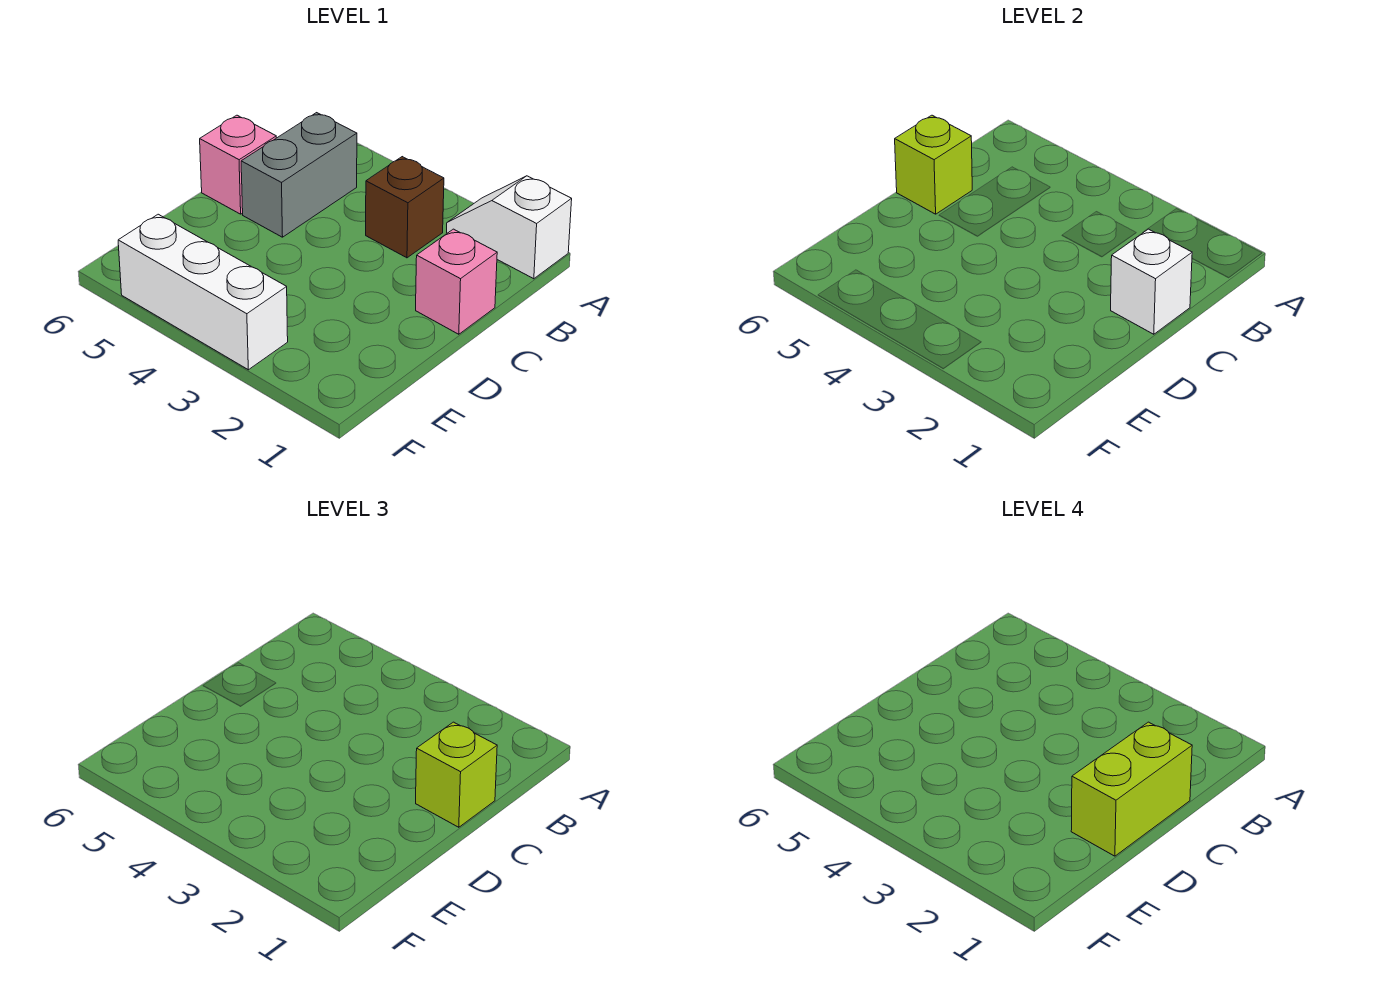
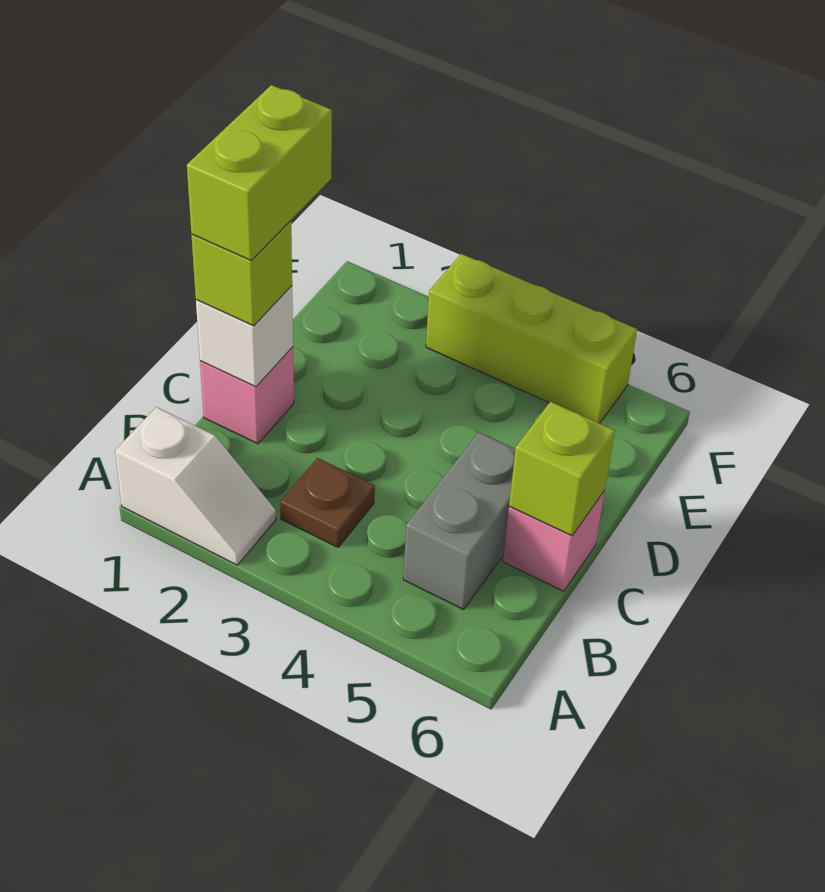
brown brick B3 level 1 -> brown plate B3 level 1
white brick F3:F5 level 1 -> lime brick F3:F5 level 1

